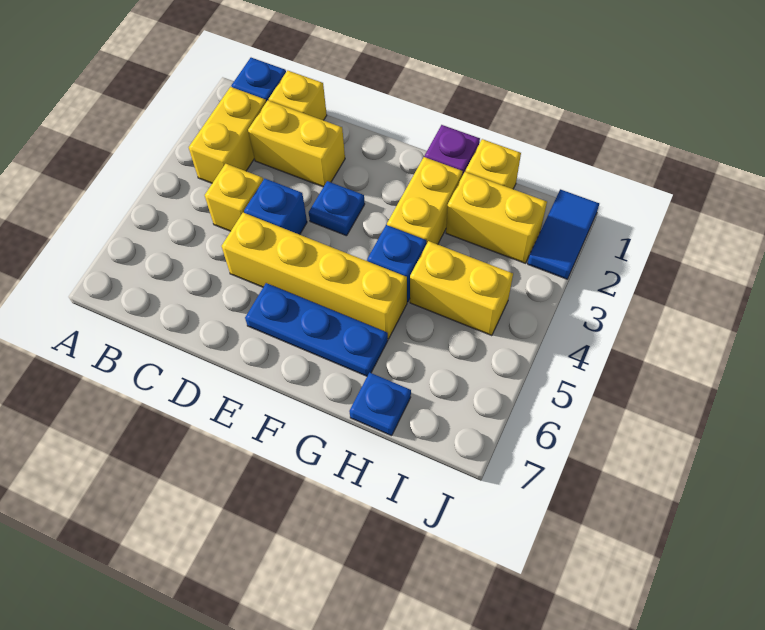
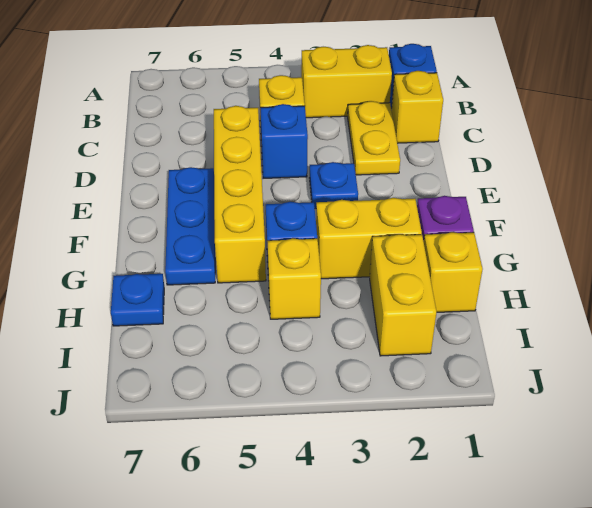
yellow brick C2:D2 level 1 -> yellow plate C2:D2 level 1
yellow brick H4:I4 level 1 -> yellow brick H4 level 1
blue tile J1:J2 level 1 -> none

